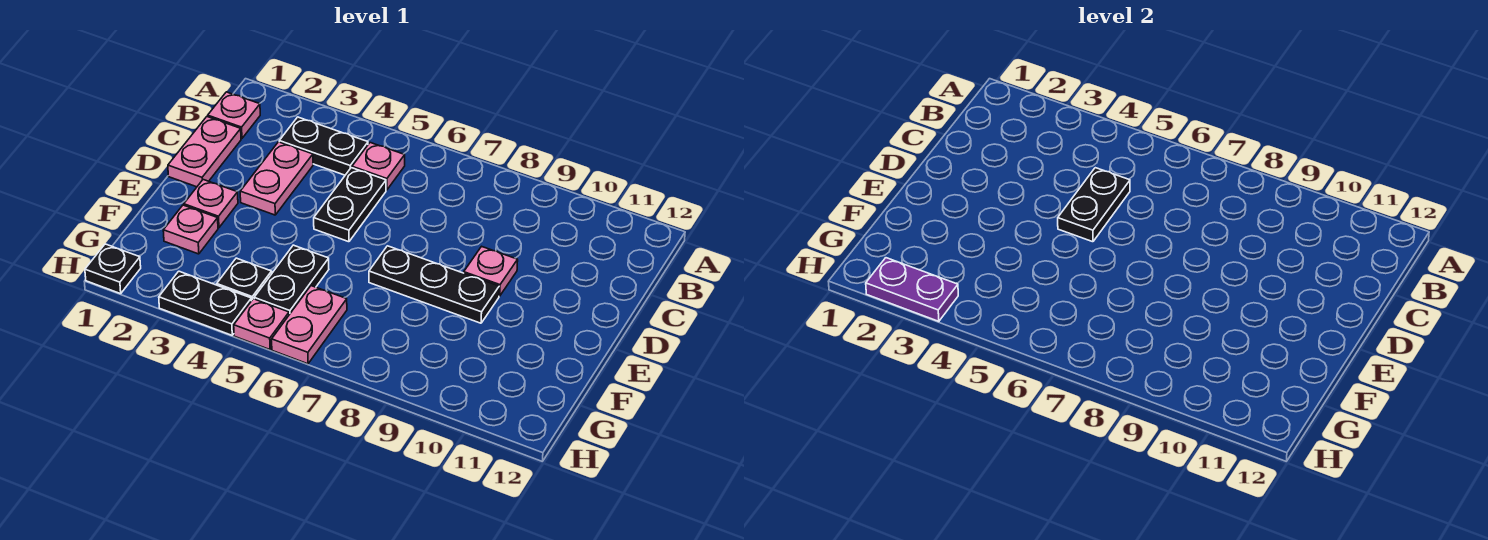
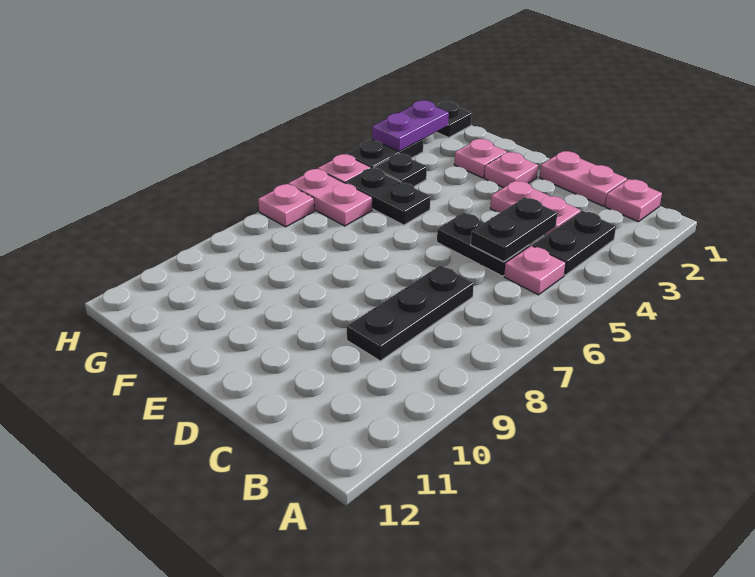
black plate C5:D5 level 2 -> black plate C4:C5 level 2
pink plate D9 level 1 -> pink plate H7 level 1
black plate E7:E9 level 1 -> black plate C7:C9 level 1

